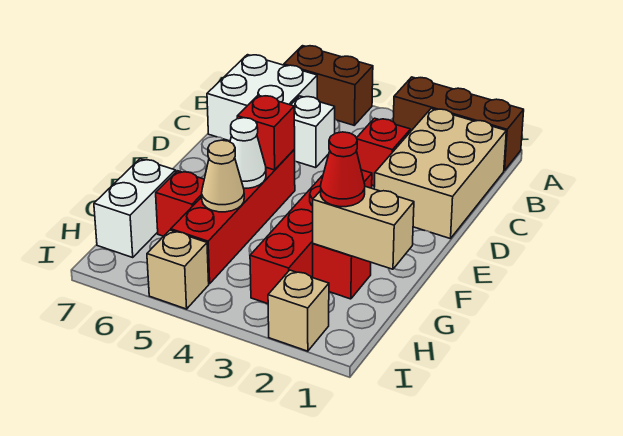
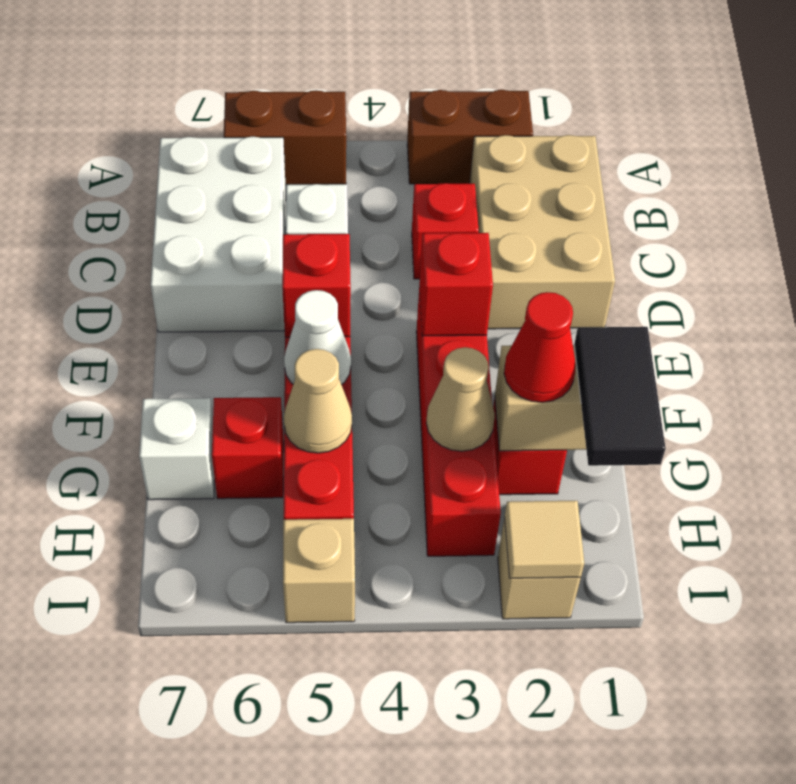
brown brick A1:A3 level 1 -> brown brick A2:A3 level 1
white brick B6:C7 level 1 -> white brick B6:D7 level 1
none -> red brick E3 level 2
none -> black tile G1:H1 level 3
none -> tan cone G3 level 2
white brick G7:H7 level 1 -> white brick G7 level 1
none -> tan tile I2 level 2

